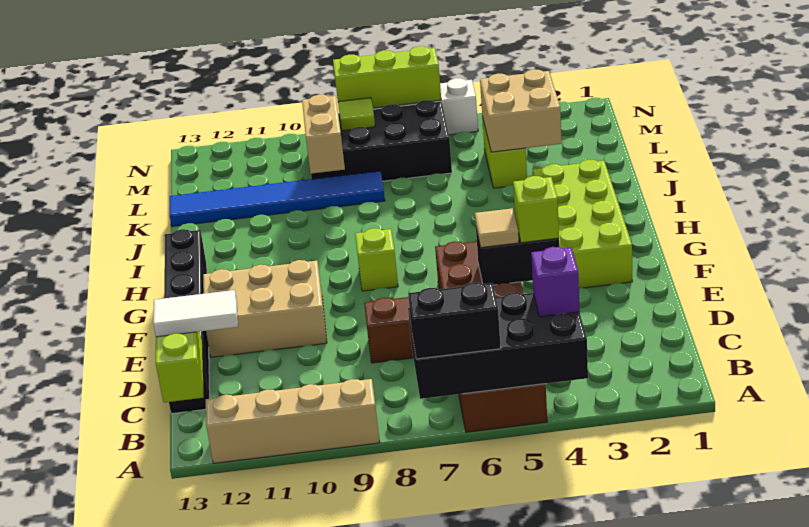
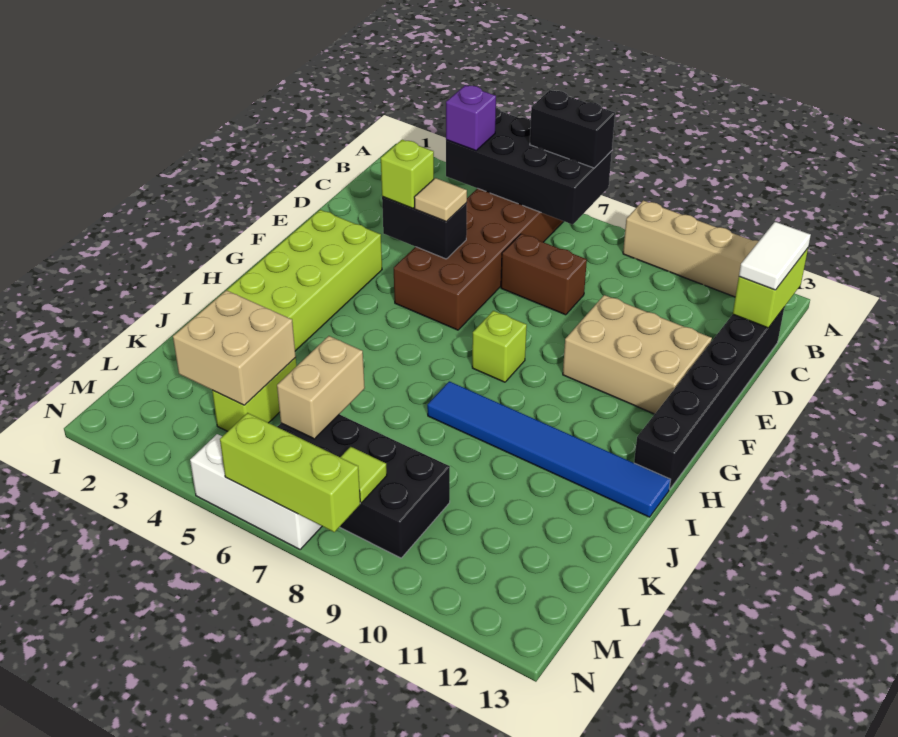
white tile C12:C13 level 3 -> white tile B13:C13 level 3
blue tile K8:K13 level 1 -> blue tile I8:I13 level 1
tan brick K9:L9 level 2 -> tan brick K6:L6 level 2

